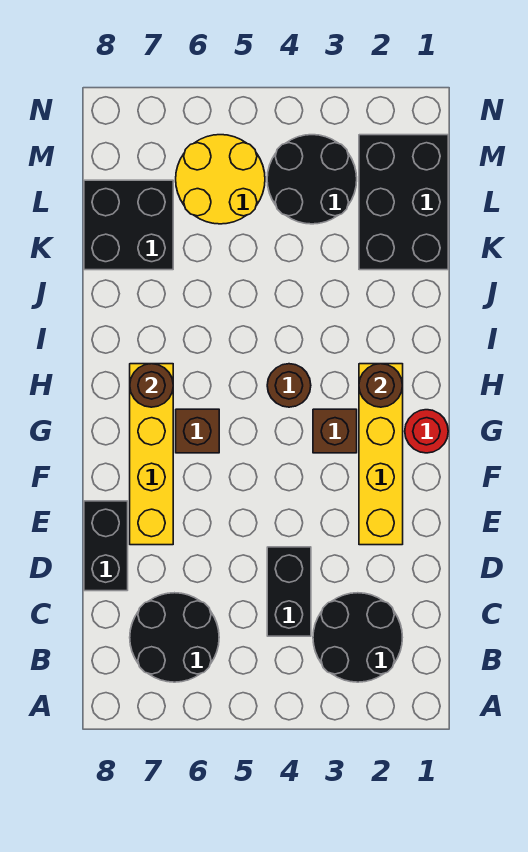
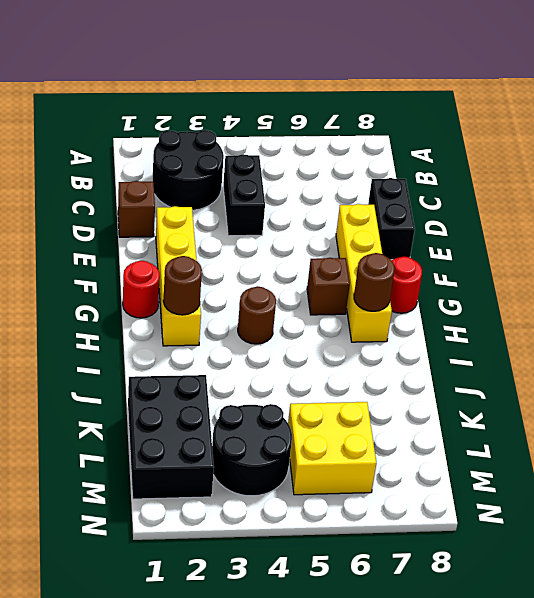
black round brick B6:C7 level 1 -> none
brown brick G3 level 1 -> brown brick D1 level 1
none -> red round brick G8 level 1
black brick K7:L8 level 1 -> none
yellow round brick L5:M6 level 1 -> yellow brick L5:M6 level 1

